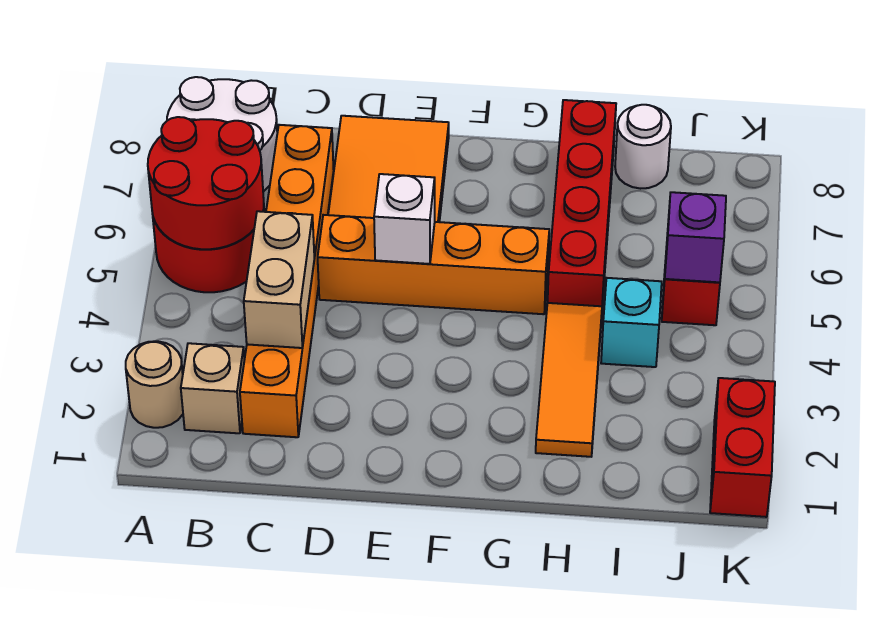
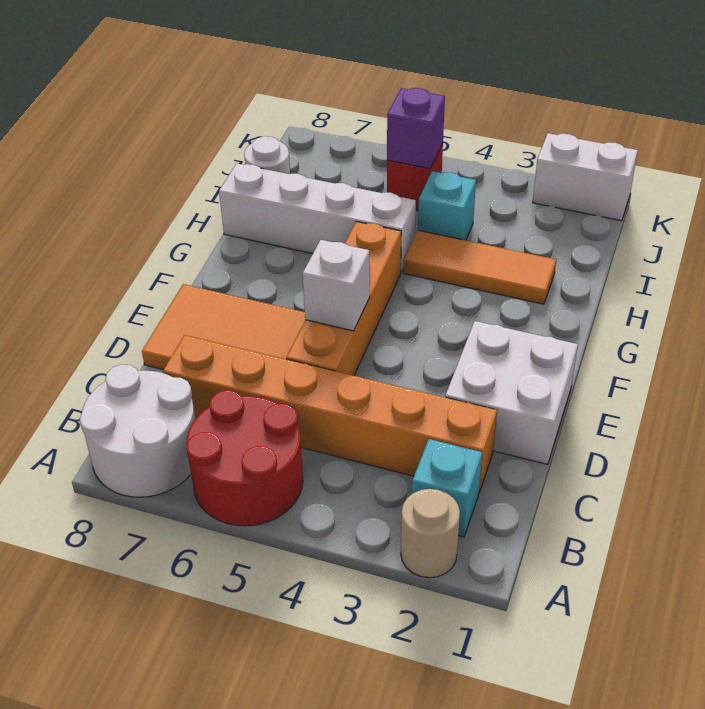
red round brick A5:B6 level 2 -> none
tan brick B2 level 1 -> cyan brick B2 level 1
tan brick C3:C4 level 2 -> none
none -> white brick D1:E2 level 1
red brick H5:H8 level 1 -> white brick H5:H8 level 1
red brick K1:K2 level 1 -> white brick K1:K2 level 1

